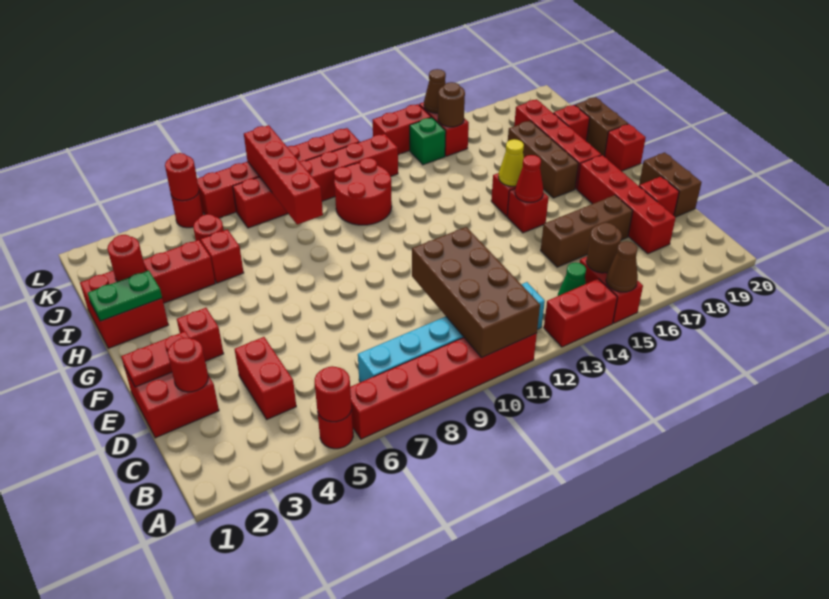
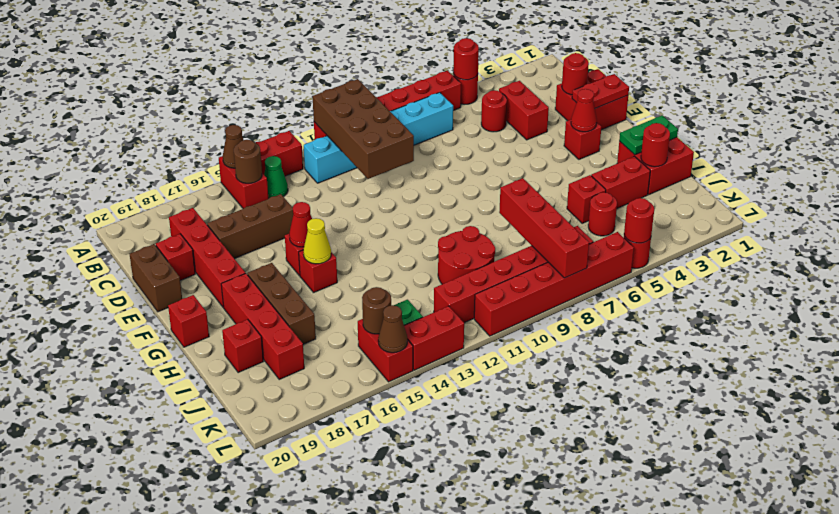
none -> red round brick C5 level 1
none -> red cone F3 level 2
brown brick H20:I20 level 1 -> none

